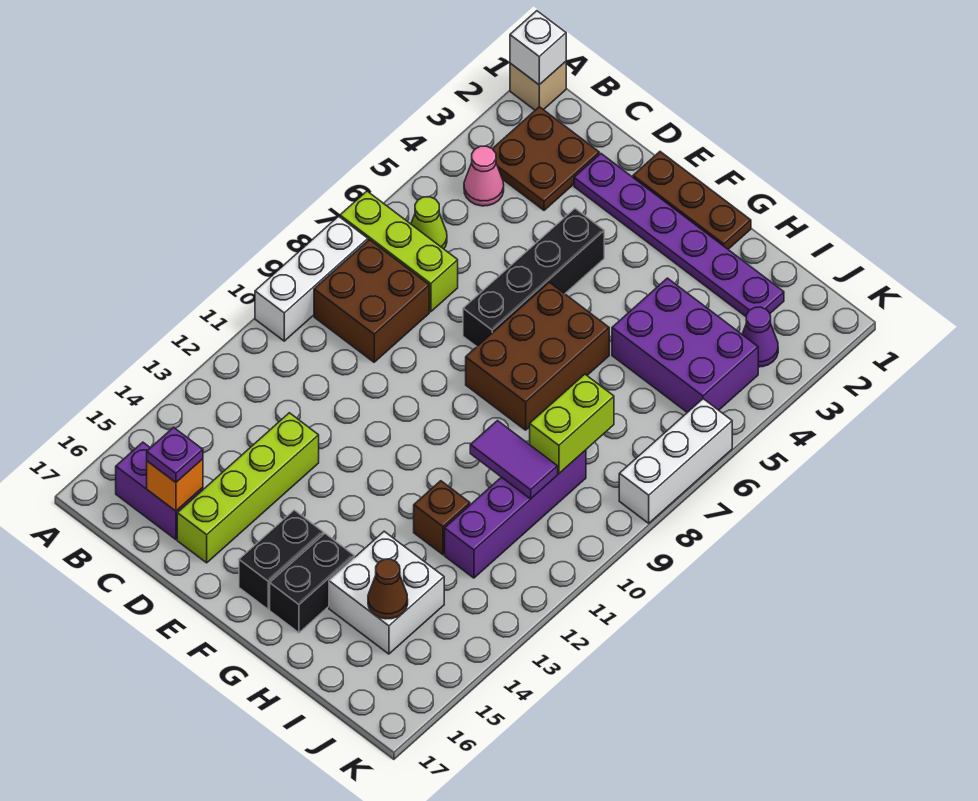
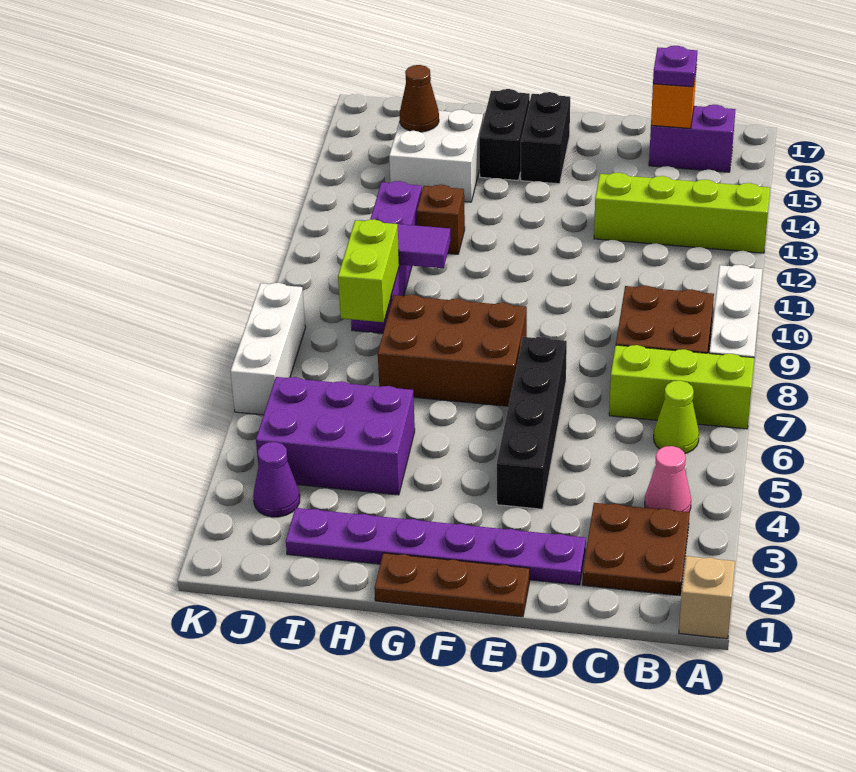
white brick A1 level 2 -> none
lime brick D13:D16 level 1 -> lime brick A13:D13 level 1
brown brick F6:G8 level 1 -> brown brick F7:H8 level 1

